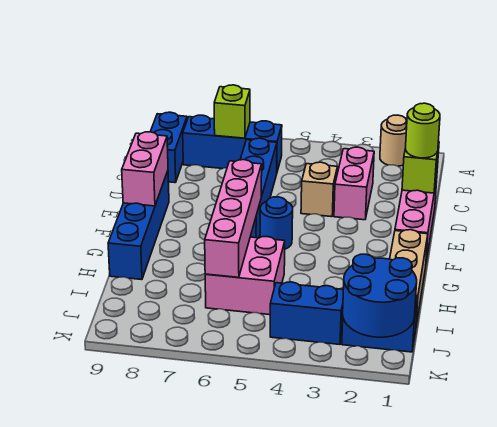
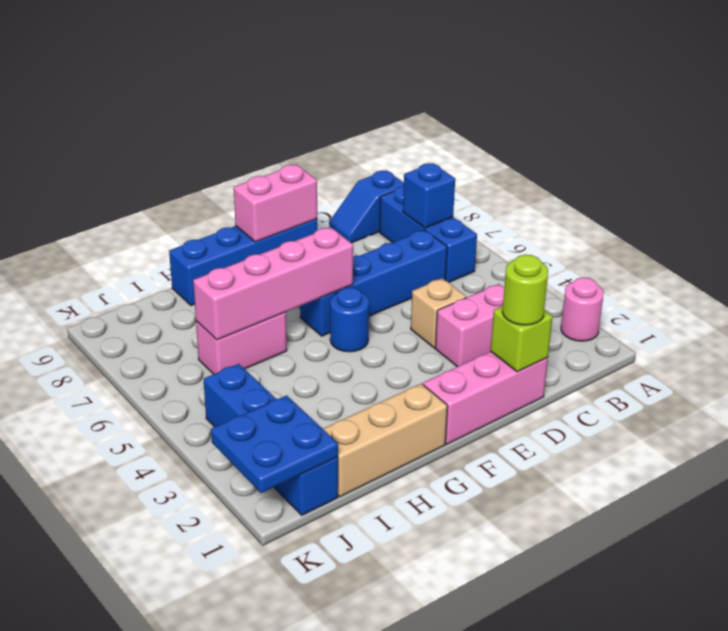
tan round brick A2 level 1 -> pink round brick A2 level 1
lime brick B7 level 2 -> blue brick B7 level 2
blue brick B9:C9 level 1 -> blue slope B9:C9 level 1 top B
pink brick H5:I6 level 1 -> pink brick H6:I6 level 1
blue round brick J1:K2 level 2 -> blue plate J1:K2 level 2

